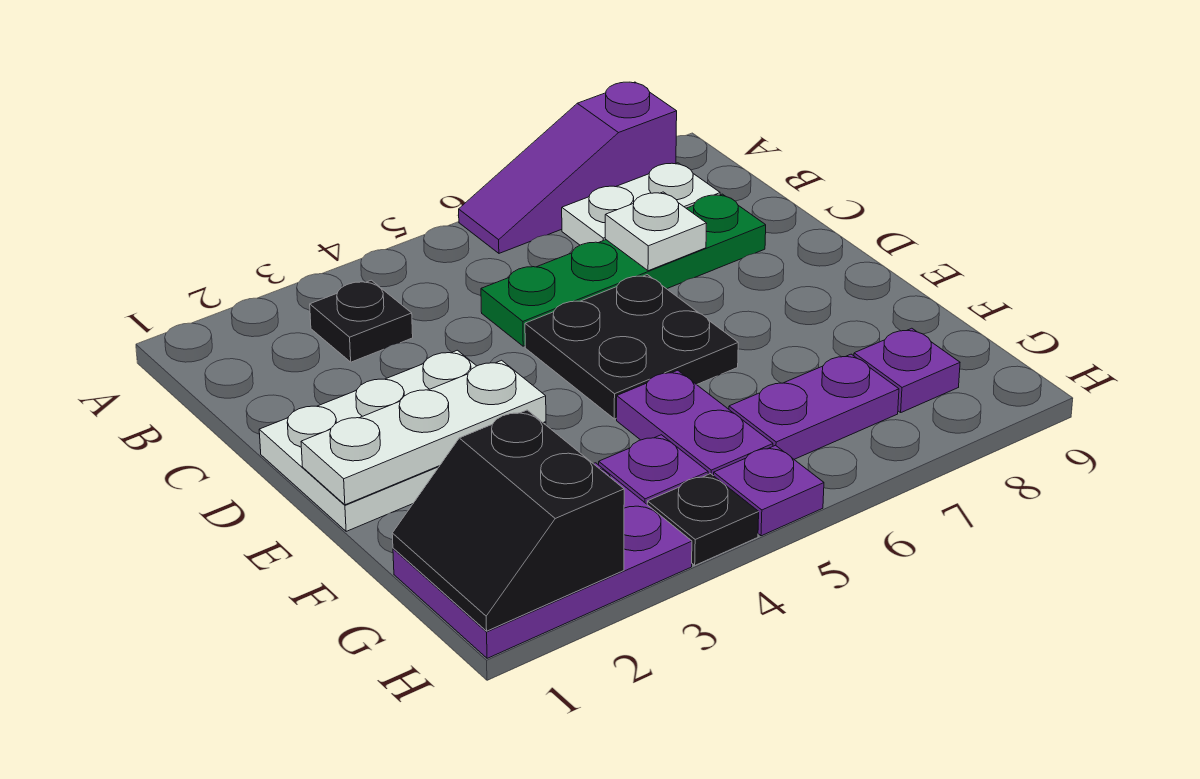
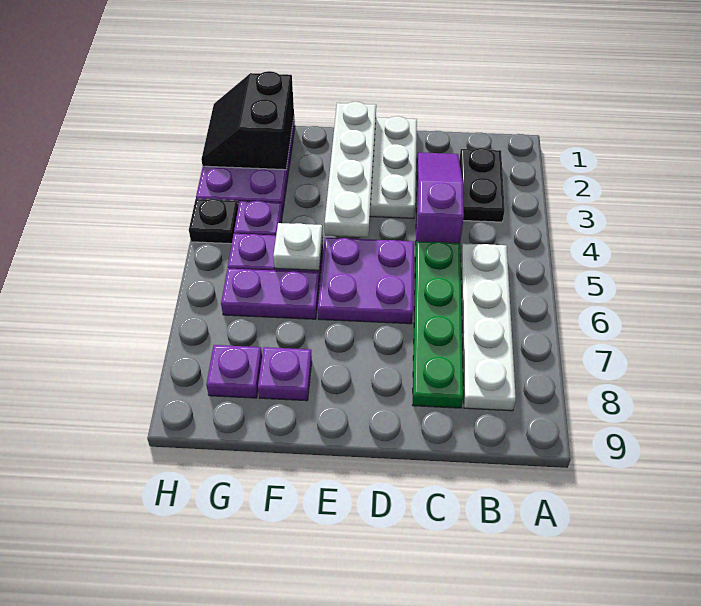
purple slope A6:A8 level 1 top 8 -> purple slope C2:C4 level 1 top 4
black plate B3 level 1 -> black plate B2:B3 level 1
white plate B7:B8 level 1 -> white plate B5:B8 level 1
white plate C7 level 2 -> white plate F5 level 2
black plate D5:E6 level 1 -> purple plate D5:E6 level 1
white plate E1:E3 level 2 -> white plate E1:E4 level 2
black slope G1:H2 level 2 top 2 -> black slope G1:H2 level 2 top G
purple plate G6:G7 level 1 -> purple plate F6:G6 level 1
purple plate H5 level 1 -> purple plate F8 level 1

